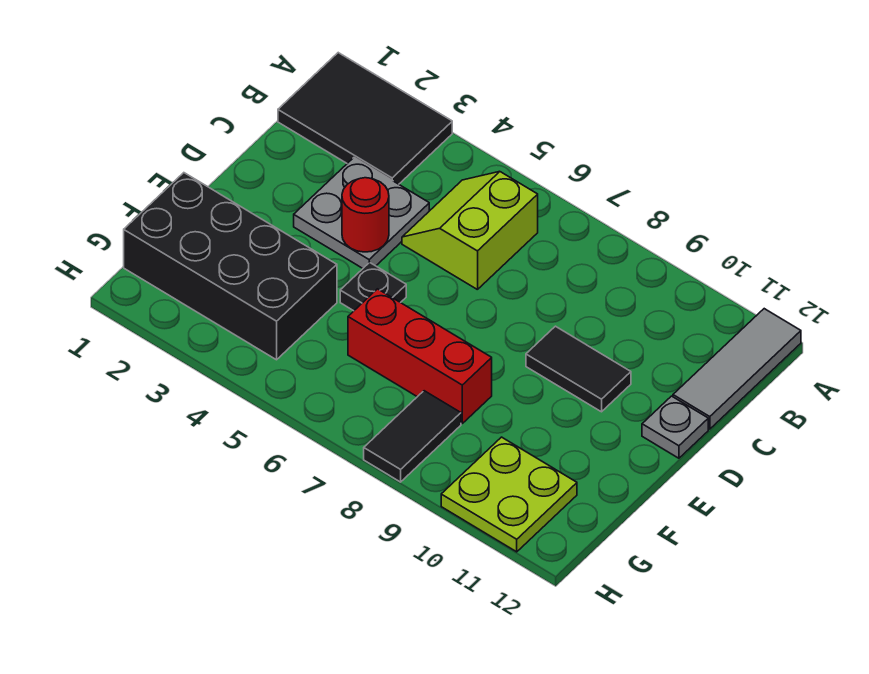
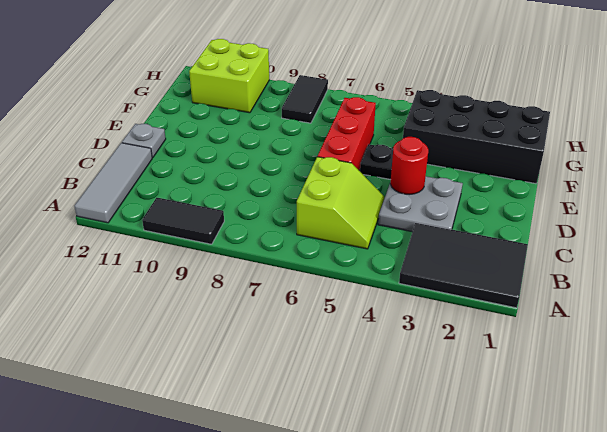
black tile D9:D10 level 1 -> black tile A9:A10 level 1
red brick F6:F8 level 1 -> red brick D6:F6 level 1
lime plate G10:H11 level 1 -> lime brick G10:H11 level 1

